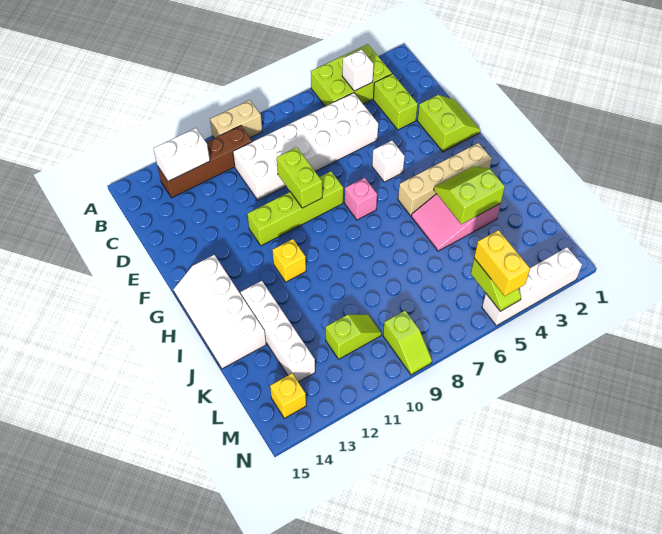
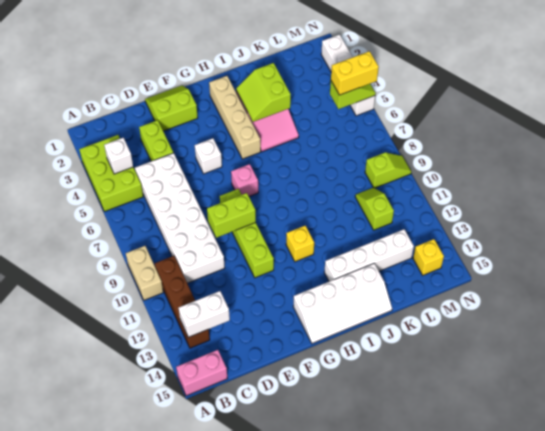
none -> pink brick A15:B15 level 1
white brick B12:B13 level 2 -> white brick B13:C13 level 2
lime brick C3:D3 level 1 -> lime brick D3:D4 level 1

